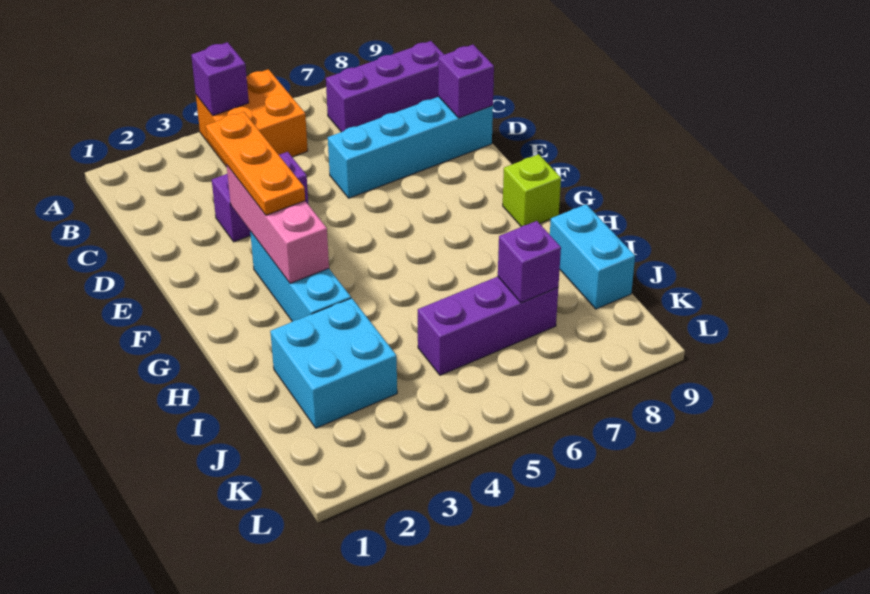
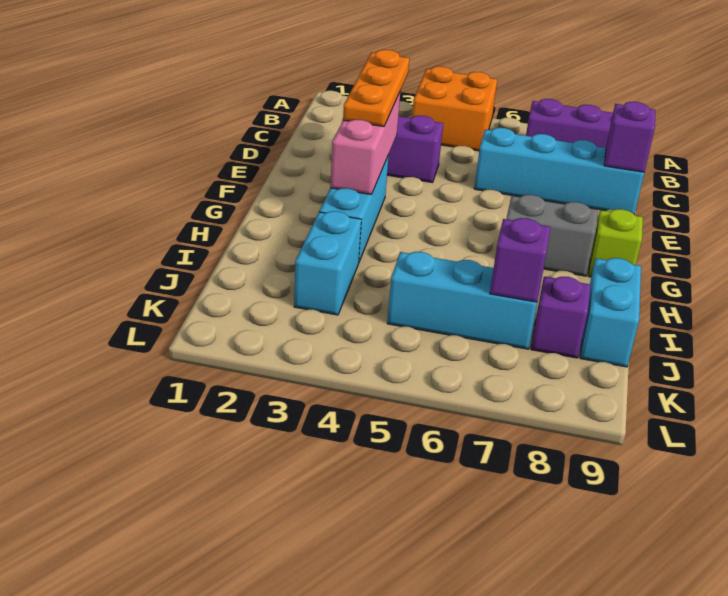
purple brick A4 level 2 -> purple brick J8 level 1
none -> grey brick G7:G8 level 1
cyan brick I2:J3 level 1 -> cyan brick I3:J3 level 1
purple brick J5:J7 level 1 -> cyan brick J5:J7 level 1

